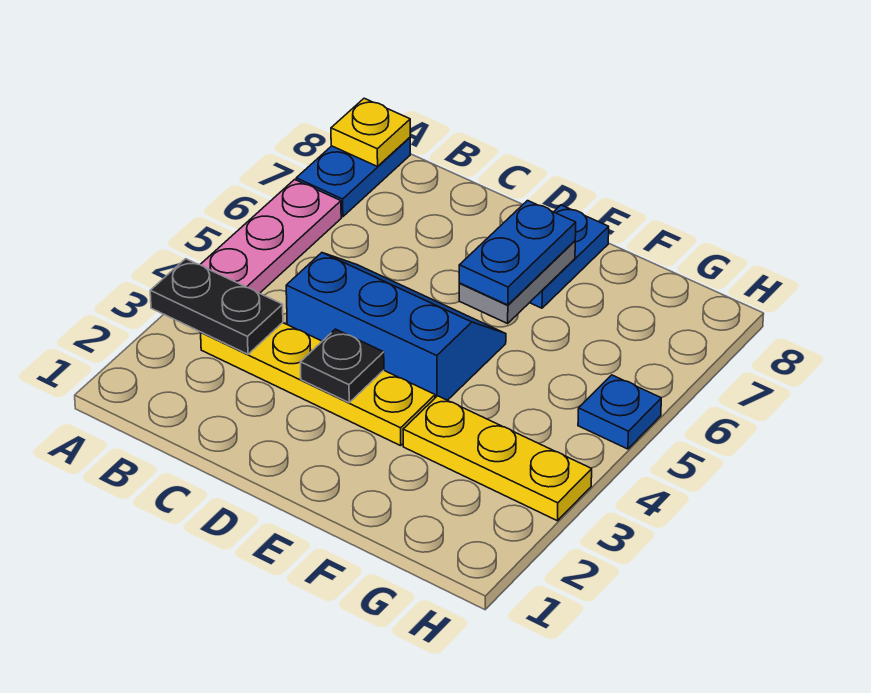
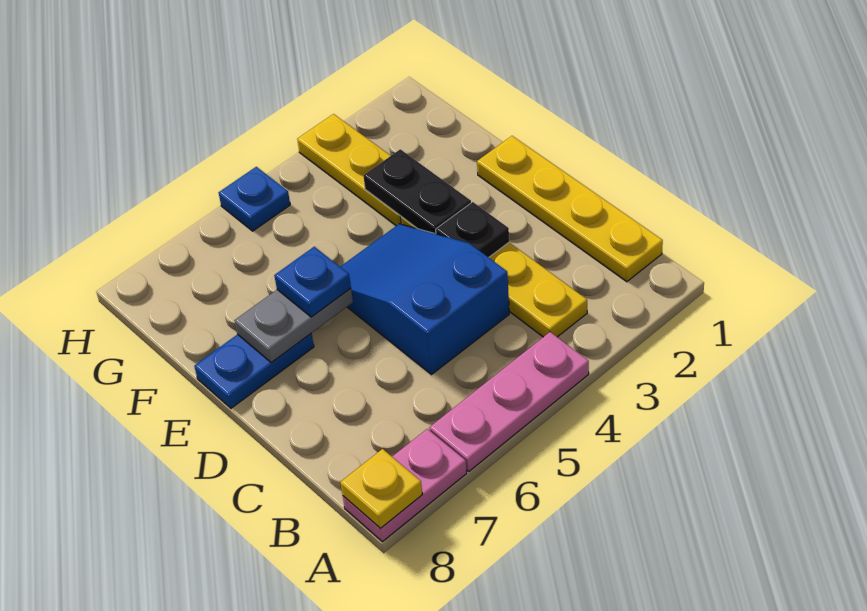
black plate A3:B3 level 2 -> black plate E3:F3 level 2
blue plate A7:A8 level 1 -> pink plate A7:A8 level 1
none -> yellow plate B1:E1 level 1
blue slope C4:E5 level 1 top 4 -> blue slope C4:E5 level 1 top C
blue plate E6:E7 level 3 -> blue plate E6 level 3

